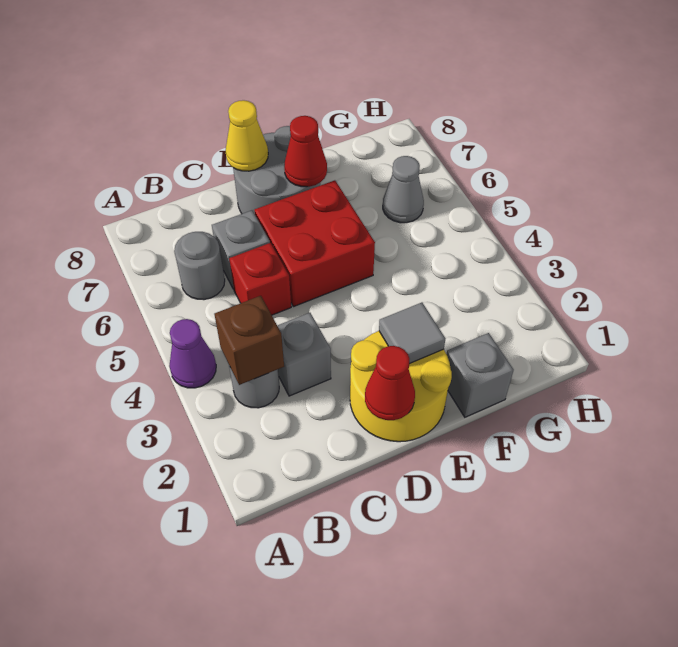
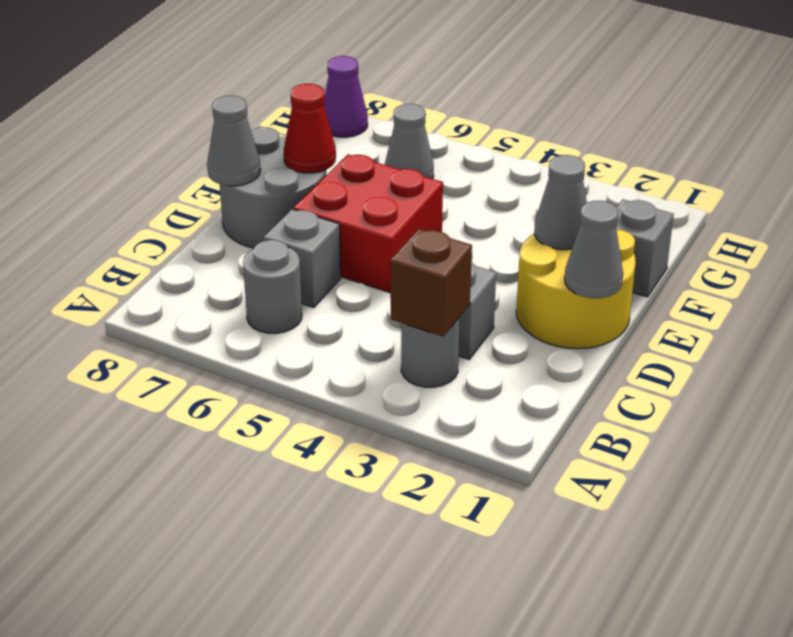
purple cone A4 level 1 -> purple cone H8 level 1
red brick C5 level 1 -> none
red cone D1 level 2 -> grey cone D1 level 2
yellow cone D8 level 2 -> grey cone D8 level 2
grey tile E2 level 2 -> grey cone E2 level 2

